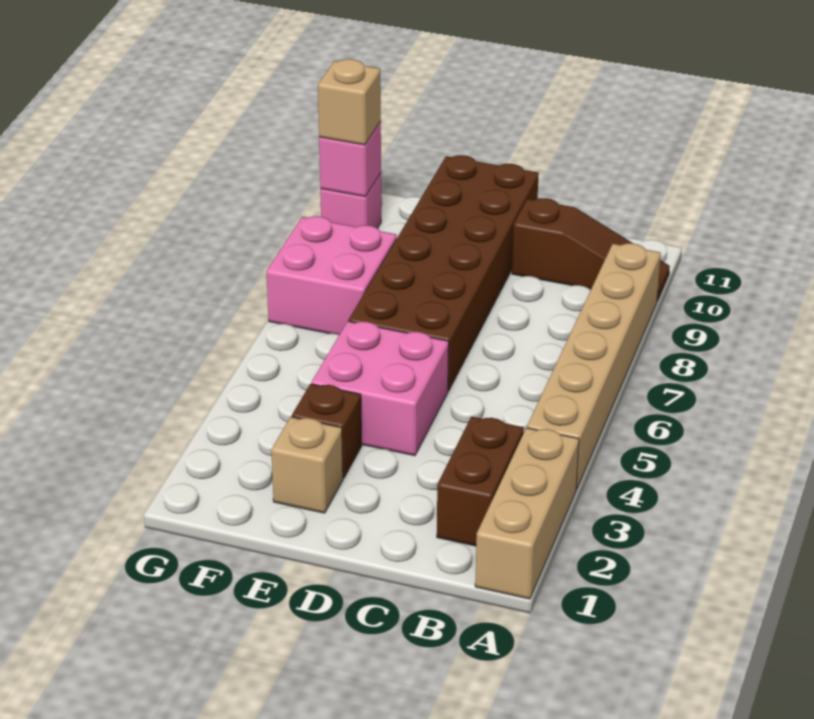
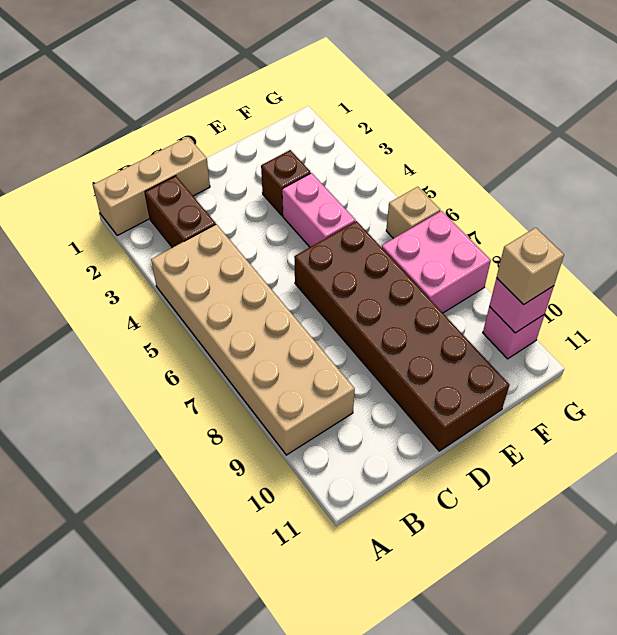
tan brick A1:A3 level 1 -> tan brick A1:C1 level 1
tan brick A4:A9 level 1 -> tan brick A4:B9 level 1
brown slope A10:C10 level 1 top C -> none
pink brick D4:E5 level 1 -> pink brick E4:E5 level 1
tan brick E2 level 1 -> tan brick G6 level 1

